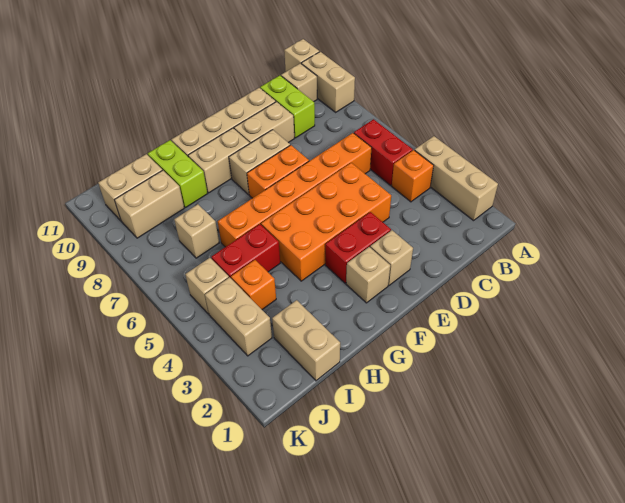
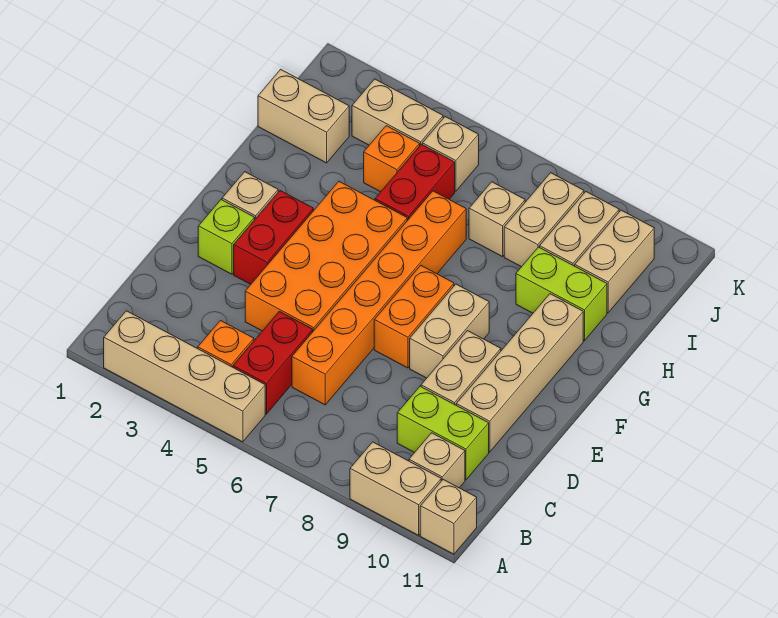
tan brick A2:A4 level 1 -> tan brick A2:A5 level 1
red brick B5:B6 level 1 -> red brick B5:C5 level 1
tan brick E2 level 1 -> lime brick E2 level 1
tan brick F9:G9 level 1 -> tan brick I8:J8 level 1

